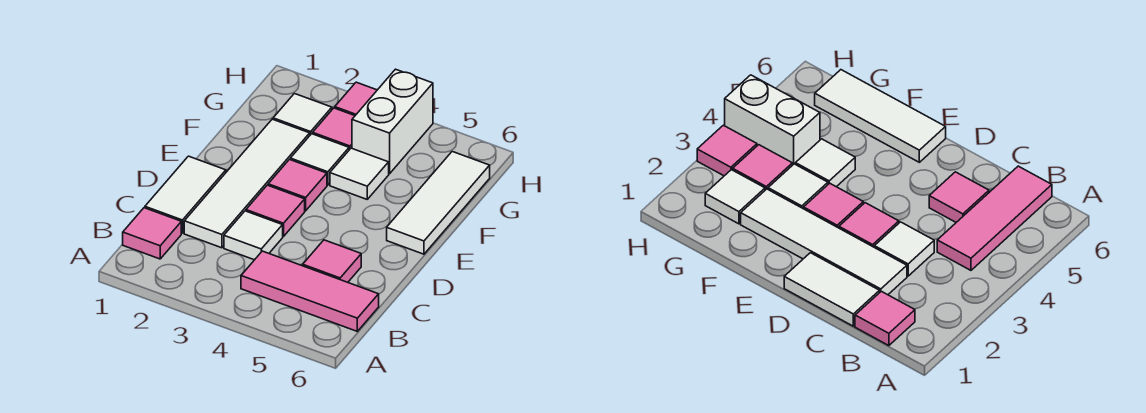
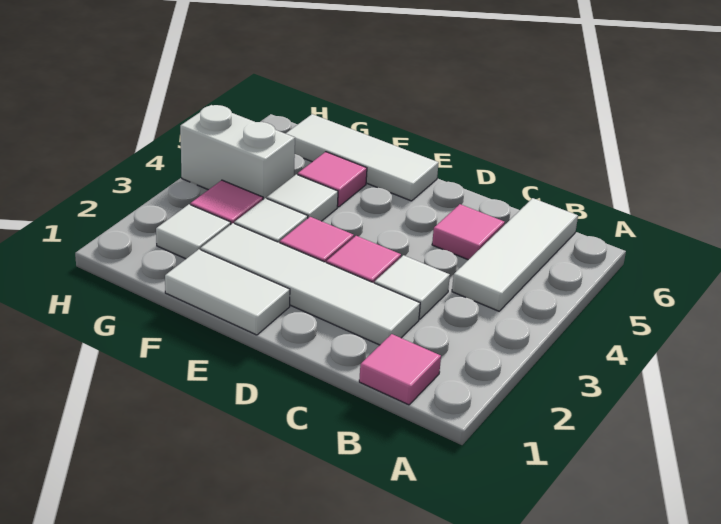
pink tile B4:B6 level 1 -> white tile B4:B6 level 1
white tile C1:D1 level 1 -> white tile E1:F1 level 1
pink tile H3 level 1 -> pink tile F5 level 1

